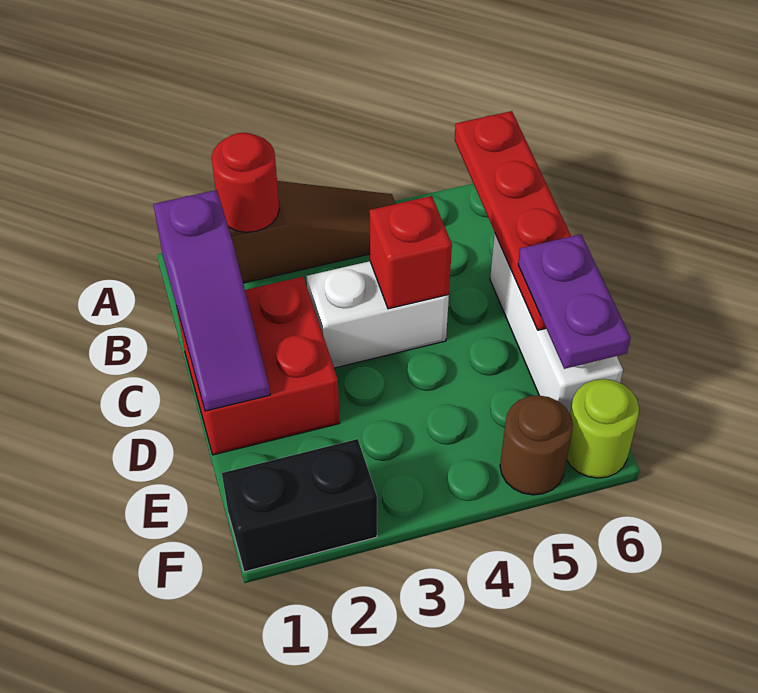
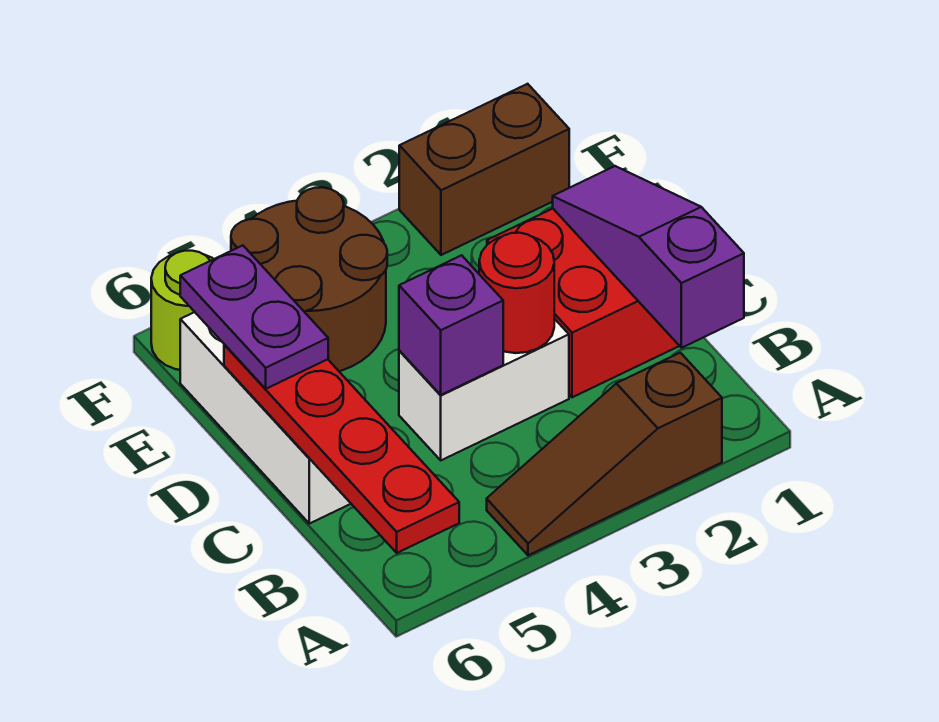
red round brick A2 level 2 -> red round brick C3 level 2
red brick C4 level 2 -> purple brick C4 level 2
black brick F1:F2 level 1 -> brown brick F1:F2 level 1
brown round brick F5 level 1 -> brown round brick E4:F5 level 1

